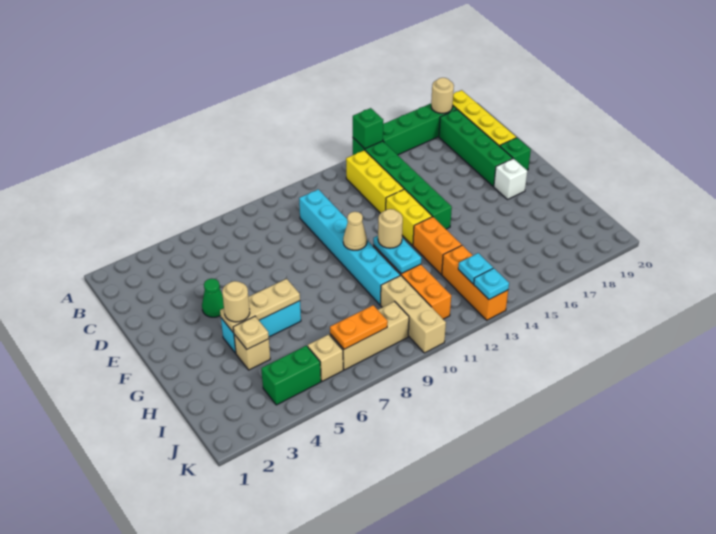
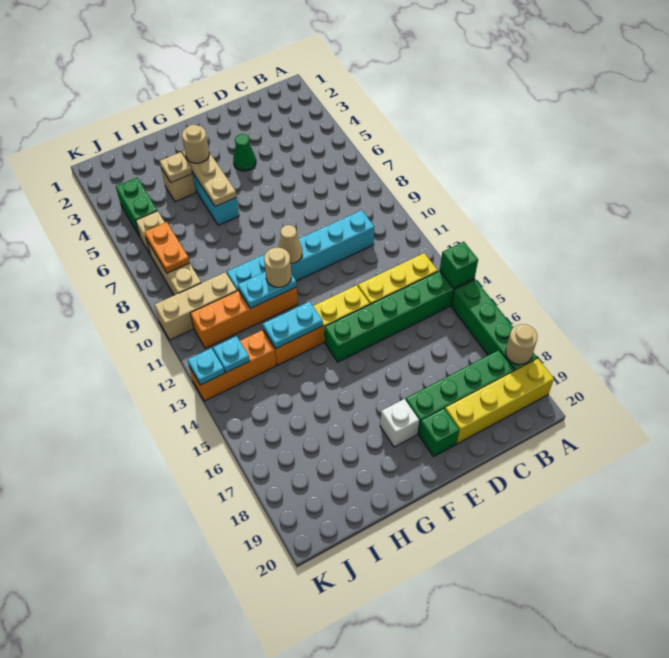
none -> cyan plate G13:H13 level 2

